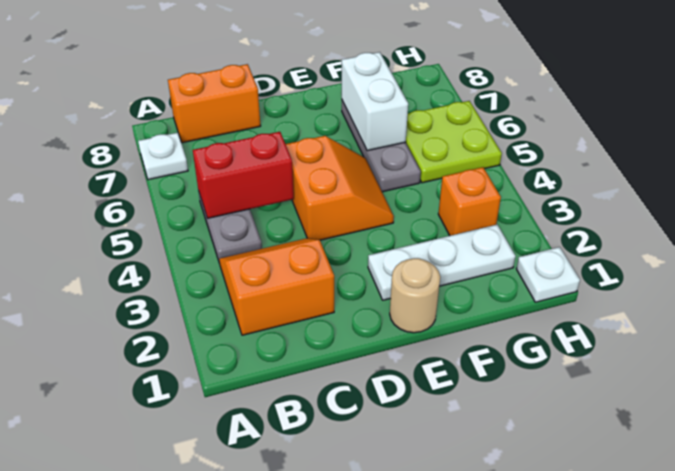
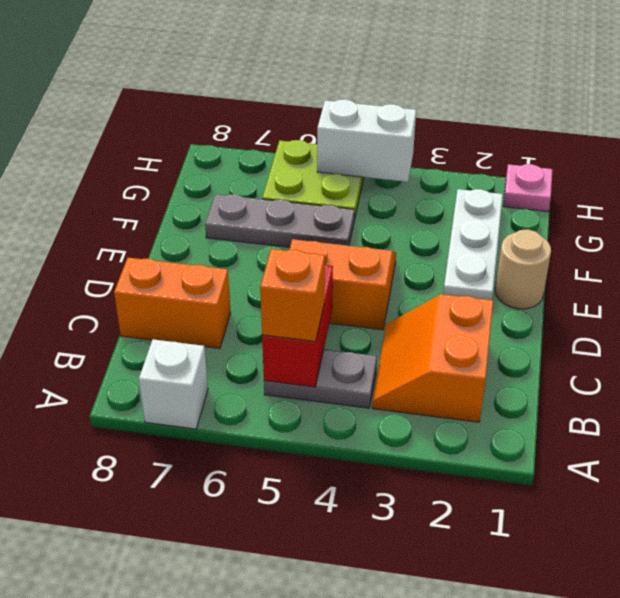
white plate A7 level 1 -> white brick A7 level 1
orange brick B8:C8 level 1 -> orange brick C7:C8 level 1
white brick F6:F7 level 2 -> white brick H4:H5 level 2
orange brick G3 level 1 -> orange brick B5 level 3
white plate H1 level 1 -> pink plate H1 level 1

